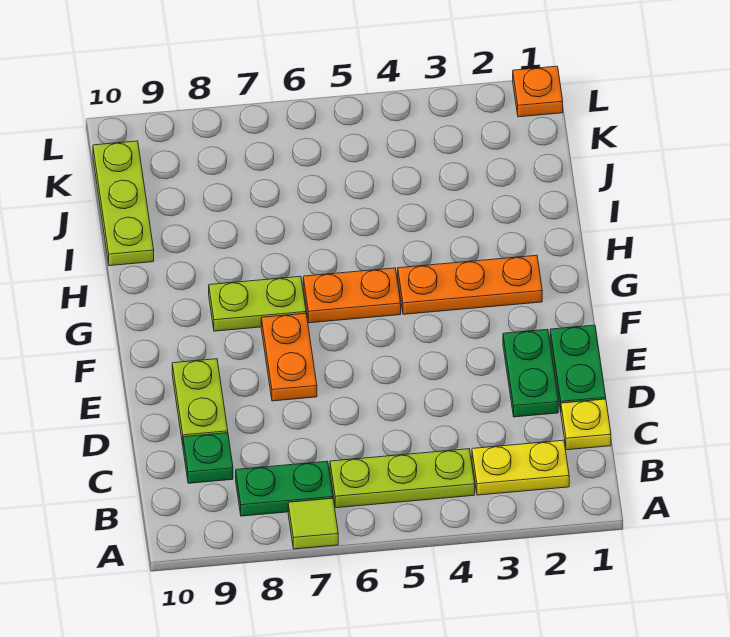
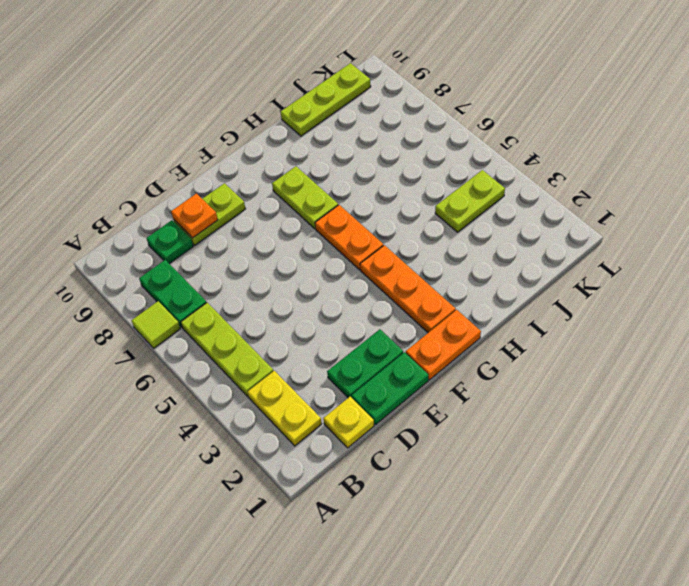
orange plate E7:F7 level 1 -> orange plate F1:G1 level 1
none -> lime plate J4:K4 level 1
orange plate L1 level 1 -> orange plate D9 level 2

